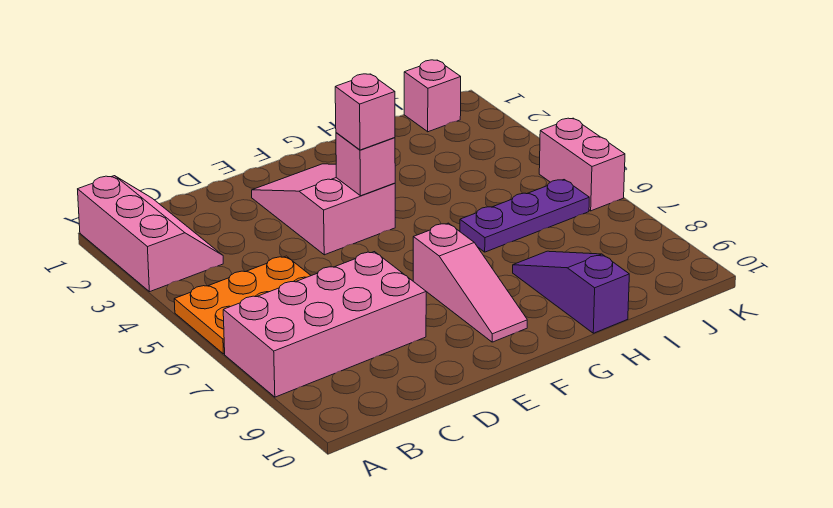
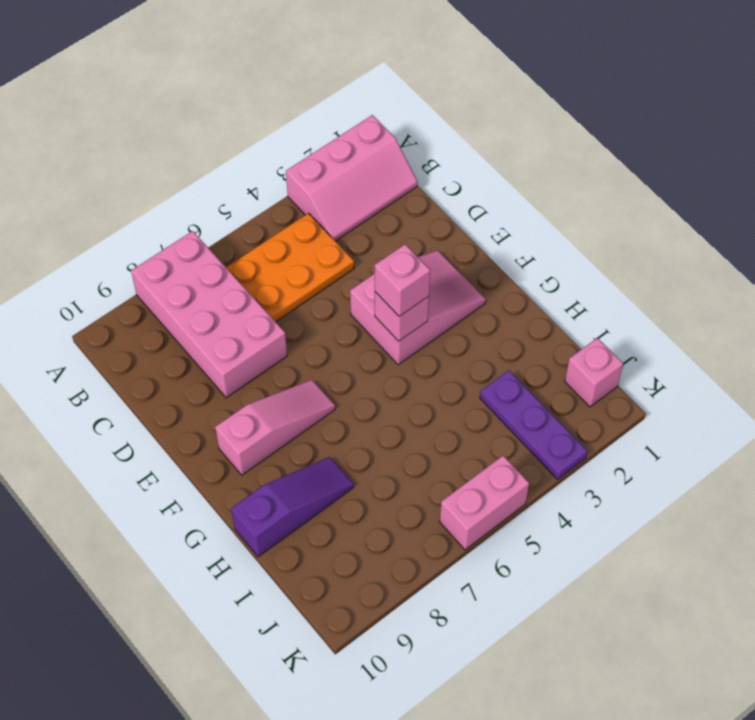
orange plate A5:C6 level 1 -> orange plate B4:C6 level 1
pink slope F7:F9 level 1 top 7 -> pink slope F7:F9 level 1 top 9
purple plate H6:J6 level 1 -> purple plate I3:K3 level 1

